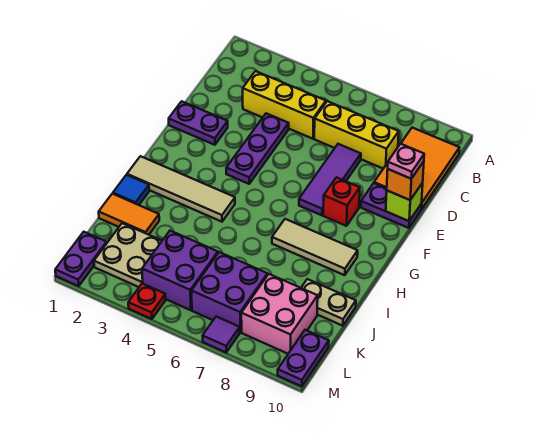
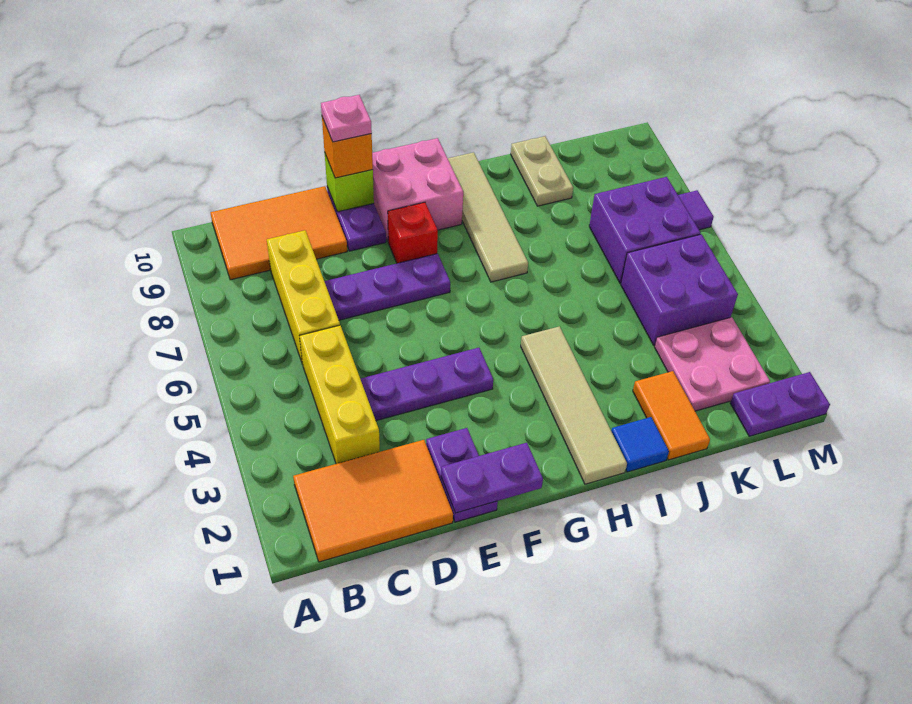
none -> orange tile B1:D2 level 1
purple tile D7:F7 level 1 -> purple plate D7:F7 level 1
tan tile H7:H9 level 1 -> tan tile H7:H10 level 1
tan plate K2:L3 level 1 -> pink plate K2:L3 level 1
pink brick K8:L9 level 1 -> pink brick F9:G10 level 1
purple plate L10:M10 level 1 -> purple plate E1:F1 level 2
red plate M4 level 1 -> none

